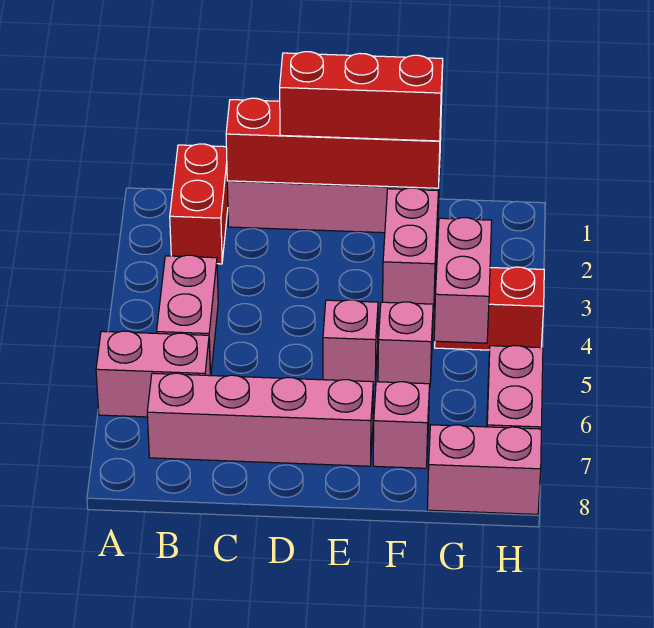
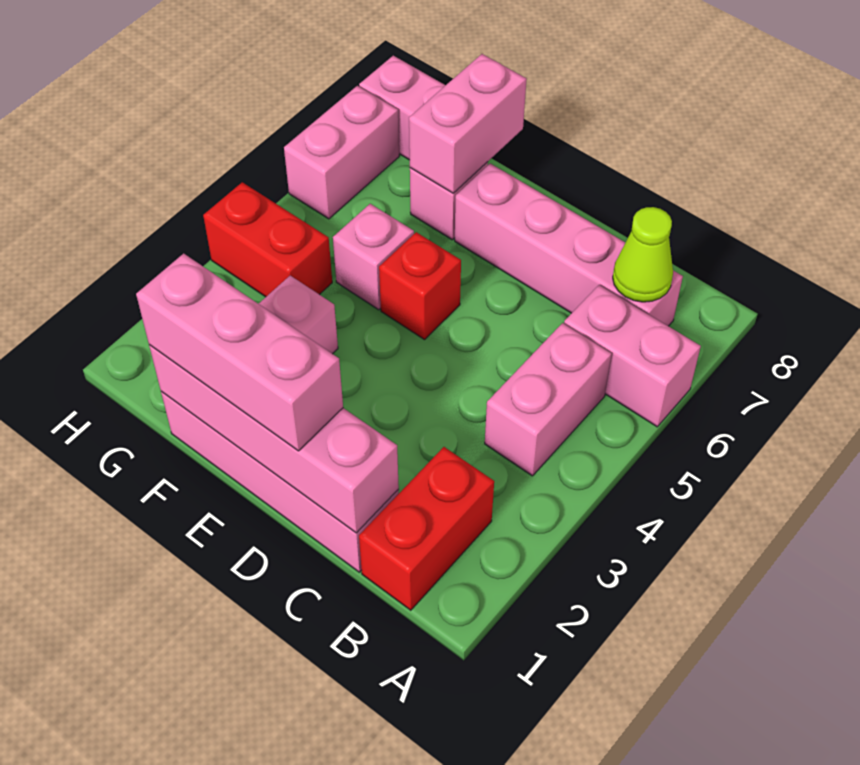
none -> lime cone B7 level 2
red brick C1:F1 level 2 -> pink brick C1:F1 level 2
red brick D1:F1 level 3 -> pink brick D1:F1 level 3
pink brick E5 level 1 -> red brick E5 level 1
pink brick G4:G5 level 2 -> pink brick F7:F8 level 2

